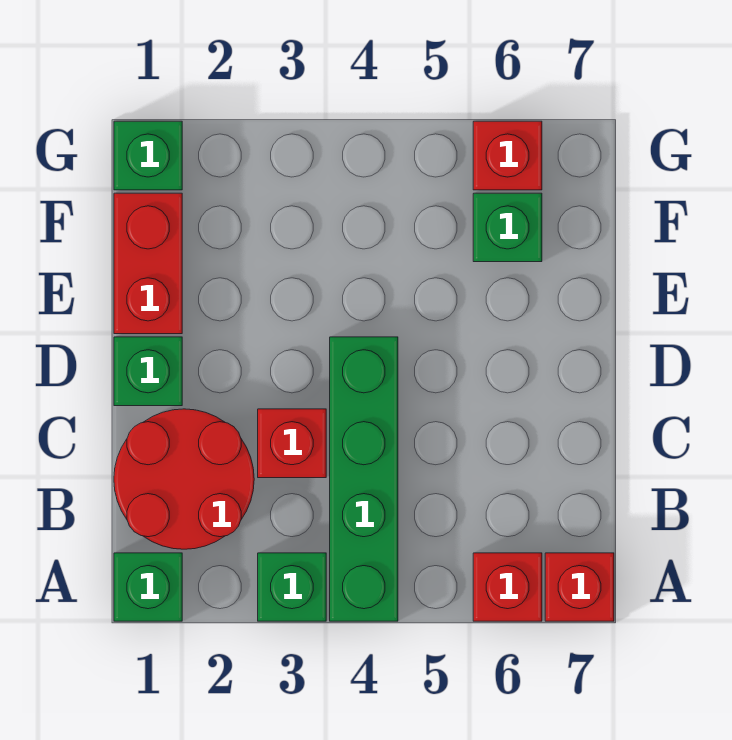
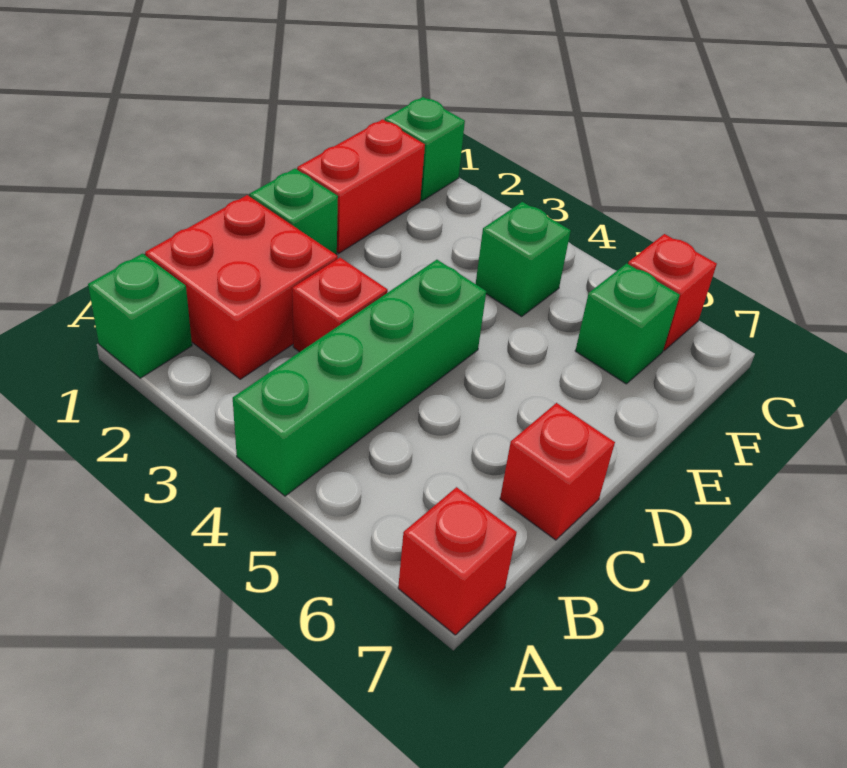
green brick A3 level 1 -> green brick F4 level 1
red brick A6 level 1 -> red brick C7 level 1
red round brick B1:C2 level 1 -> red brick B1:C2 level 1

